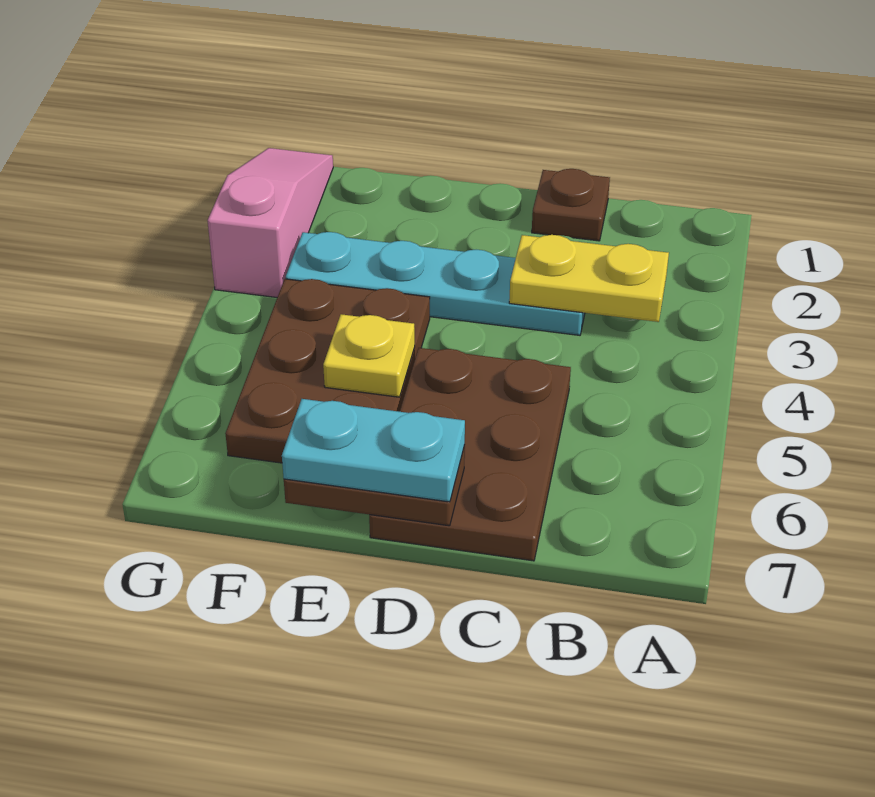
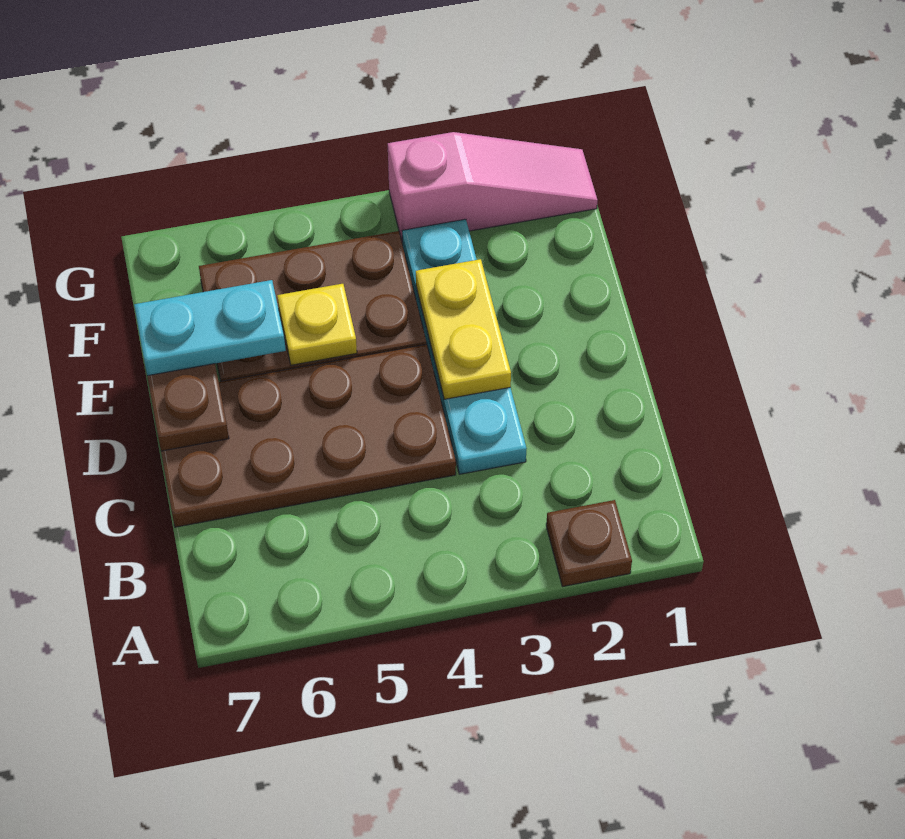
yellow plate B3:C3 level 2 -> yellow plate D3:E3 level 2
brown plate C1 level 1 -> brown plate A2 level 1
brown plate C5:D7 level 1 -> brown plate C4:D7 level 1
cyan plate D7:E7 level 3 -> cyan plate E6:E7 level 3

